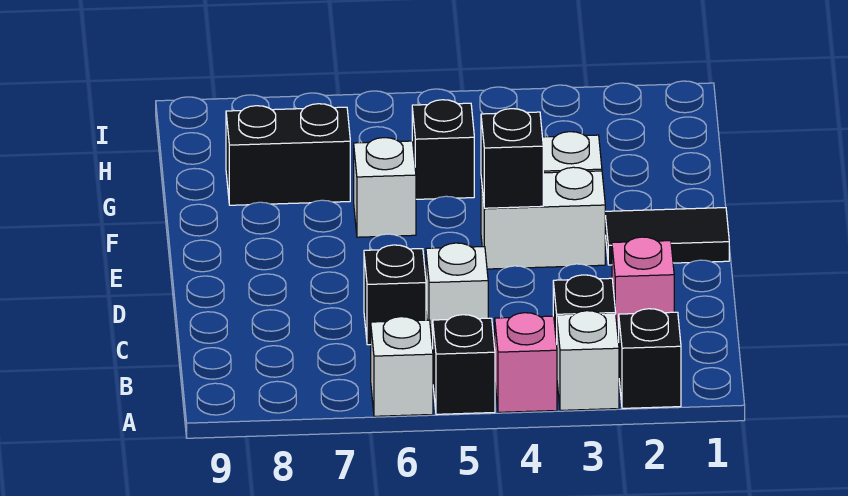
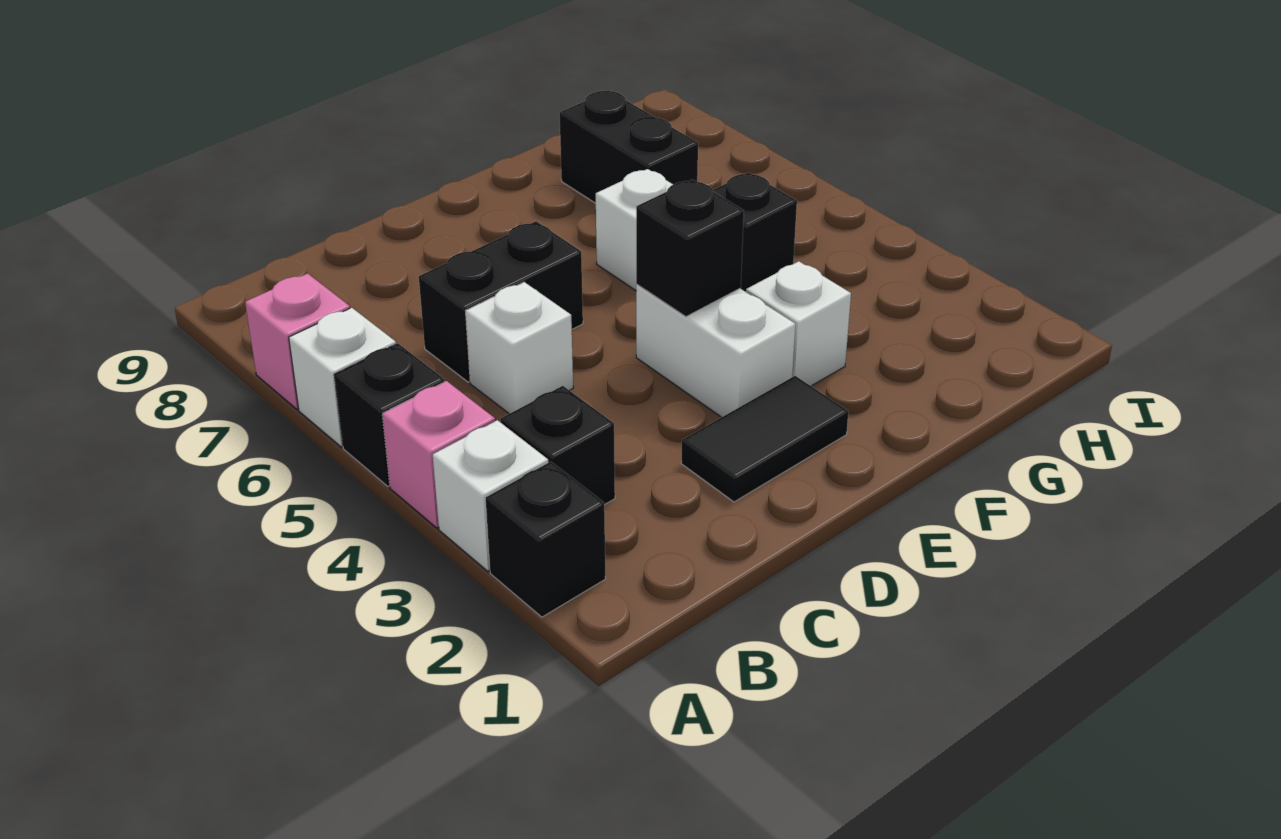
pink brick C2 level 1 -> pink brick A7 level 1
black brick C6 level 1 -> black brick C6:D6 level 1
black tile E1:E2 level 1 -> black tile D2:E2 level 1

